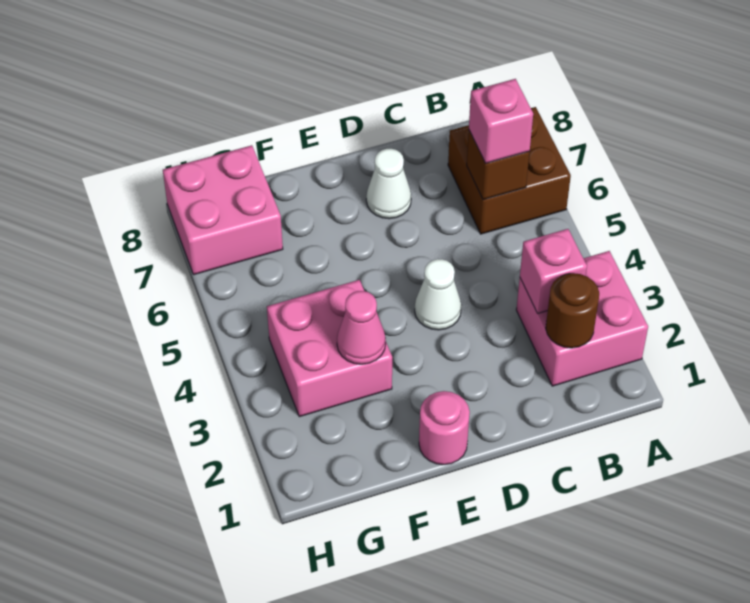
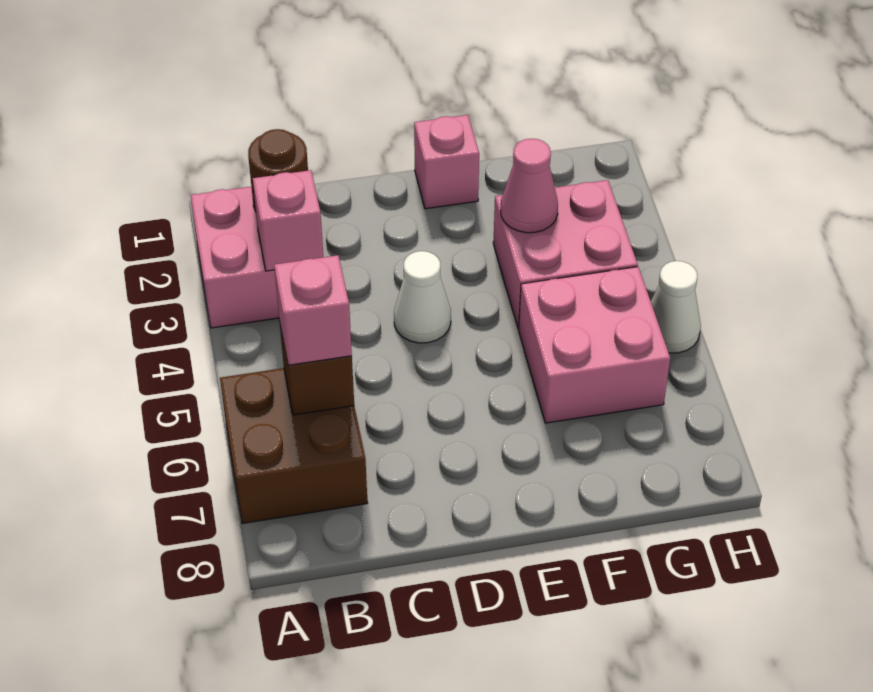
white cone D7 level 1 -> white cone H5 level 1
pink round brick E1 level 1 -> pink brick E1 level 1
pink brick G7:H8 level 1 -> pink brick F5:G6 level 1

